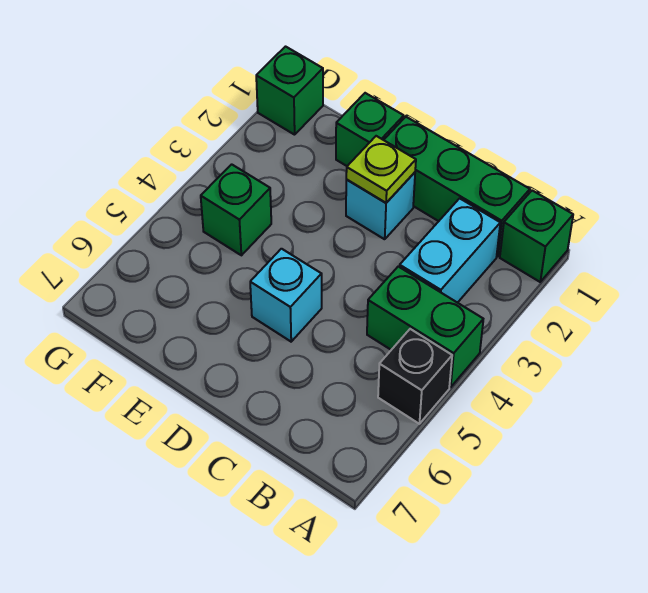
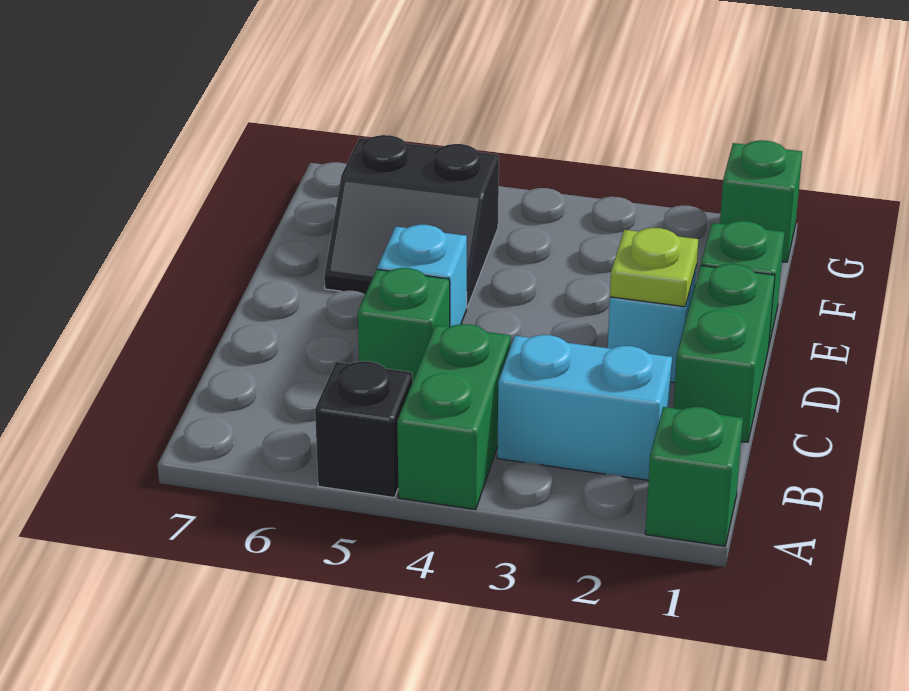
green brick B1:D1 level 1 -> green brick C1:D1 level 1
none -> black slope E5:F6 level 1 top F
green brick F4 level 1 -> green brick C5 level 1

